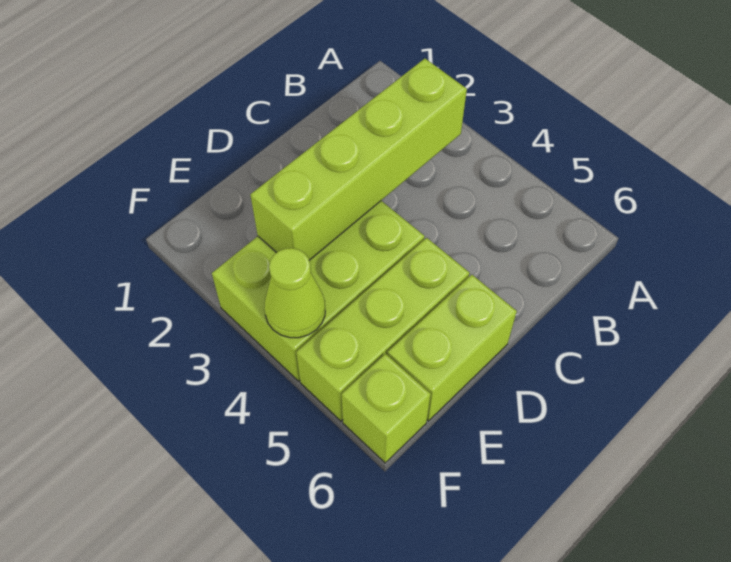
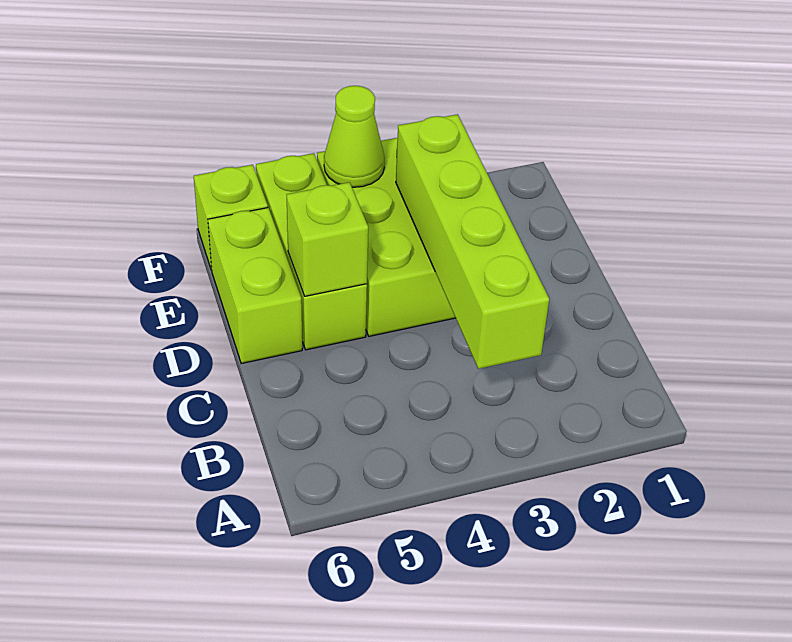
none -> lime brick D5 level 2

